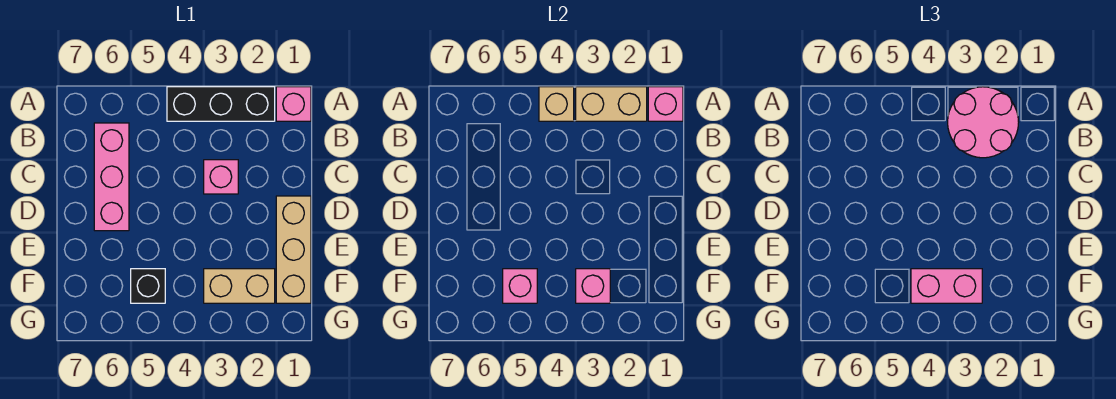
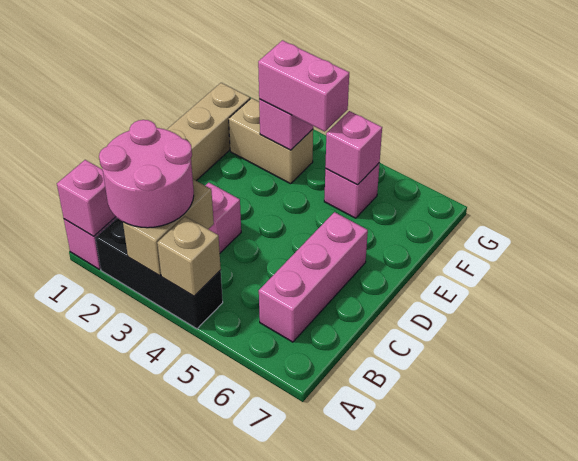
tan brick A2:A3 level 2 -> tan brick A3:B3 level 2
black brick F5 level 1 -> pink brick F5 level 1

